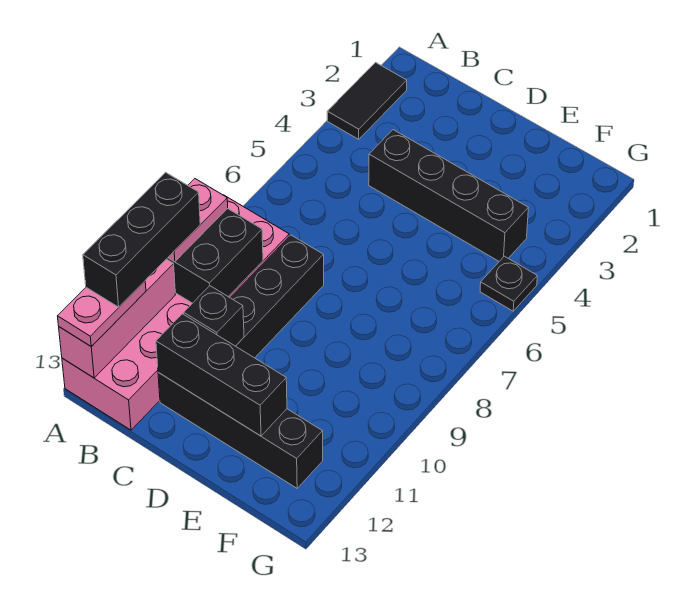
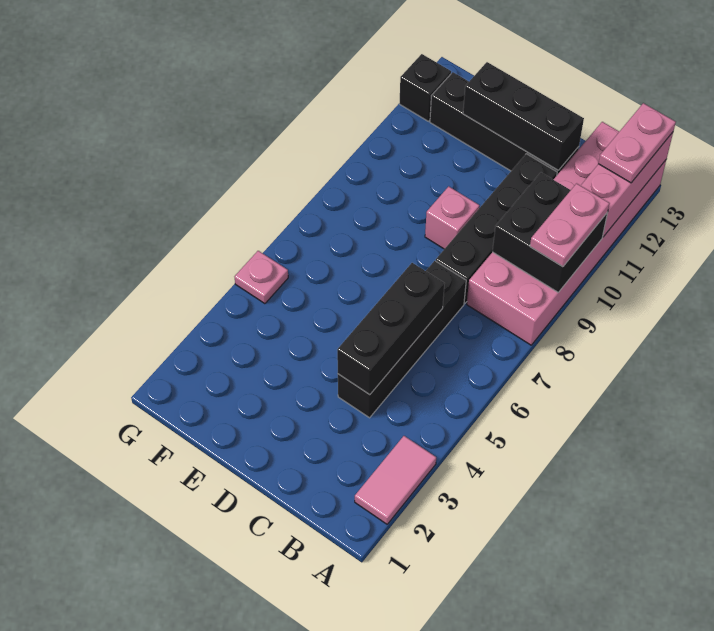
black tile A2:A3 level 1 -> pink tile A2:A3 level 1
black brick A10:A12 level 4 -> black brick C4:C6 level 2
black brick C4:F4 level 1 -> black brick C4:C7 level 1
black brick C11 level 2 -> black brick G12 level 1
none -> pink brick D9 level 1
black plate G5 level 1 -> pink plate G5 level 1

